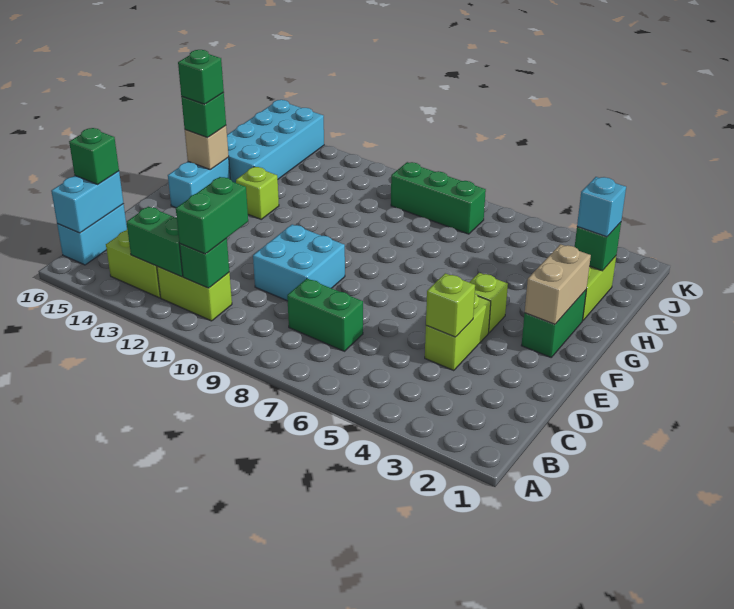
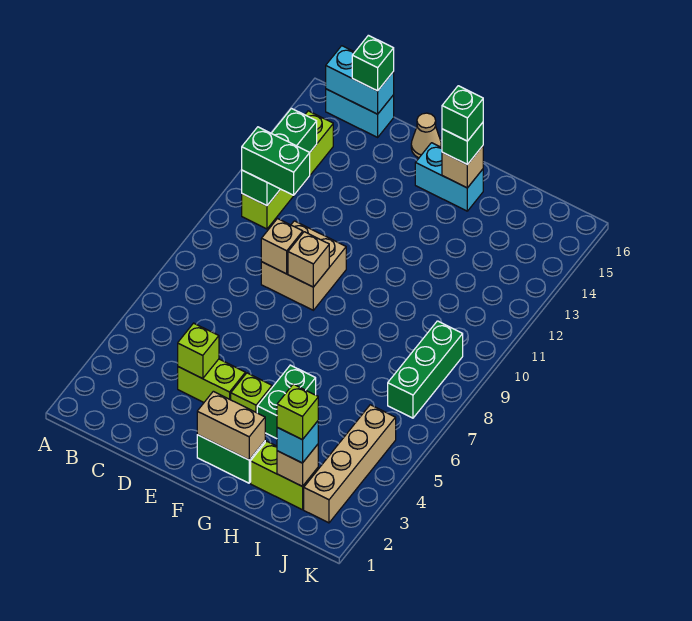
green brick C7:C8 level 1 -> green brick G4:G5 level 1
cyan brick D9:E10 level 1 -> tan brick D9:E10 level 1
none -> tan brick D9 level 2
none -> tan brick E9 level 2
none -> tan cone E16 level 1
lime brick G13 level 1 -> lime brick I2 level 4
cyan brick H14:K15 level 1 -> none
green brick I2 level 2 -> tan brick I2 level 2
none -> tan brick J2:J5 level 1

